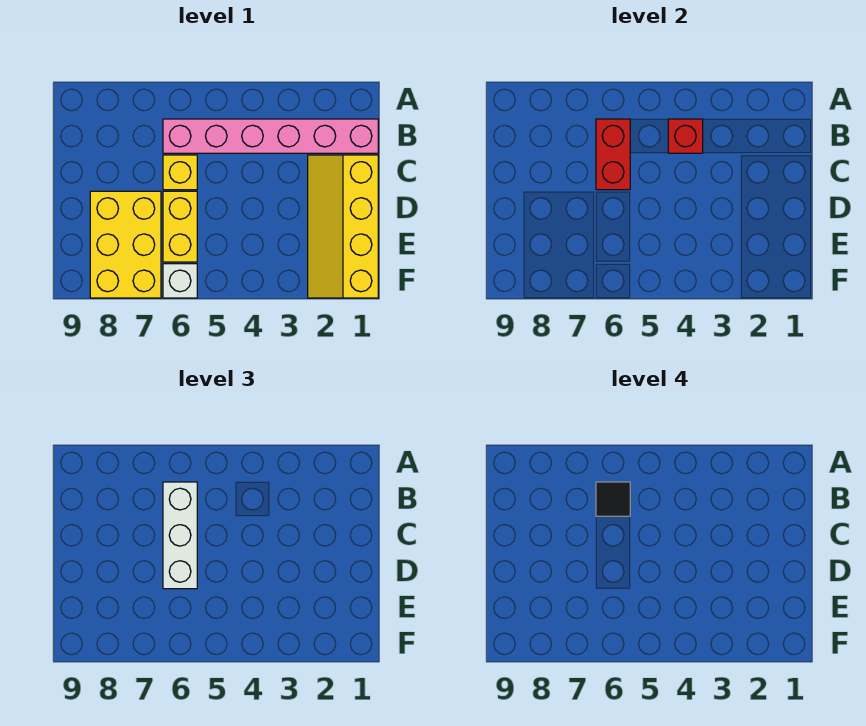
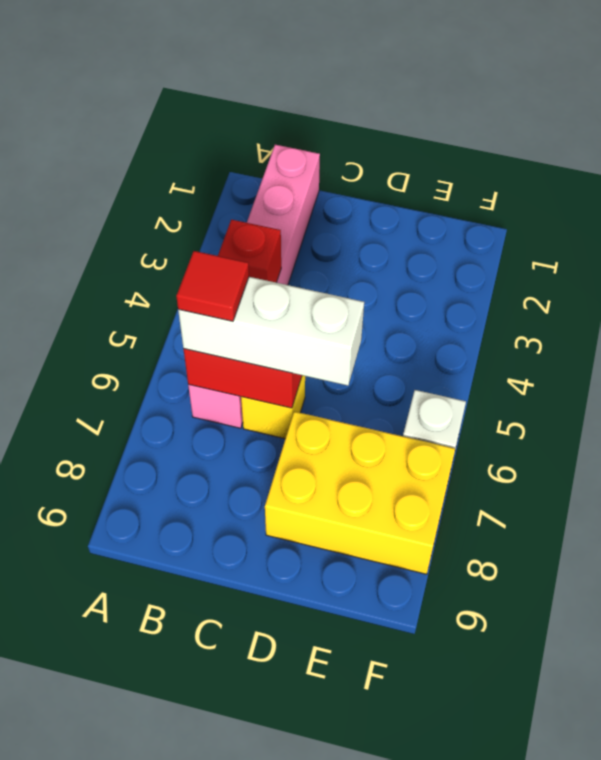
black tile B6 level 4 -> red tile B6 level 4
yellow slope C1:F2 level 1 top 1 -> none
yellow brick D6:E6 level 1 -> none

